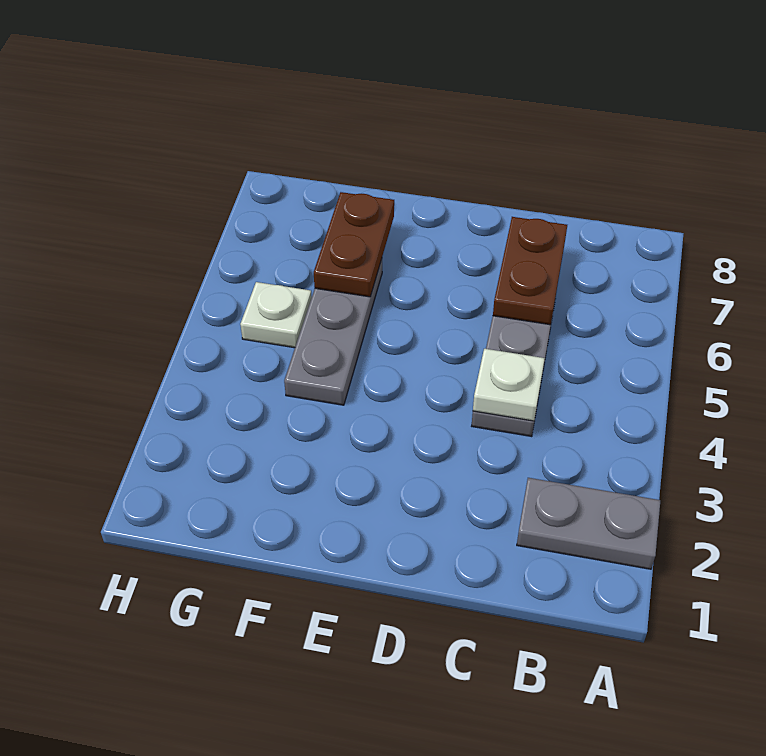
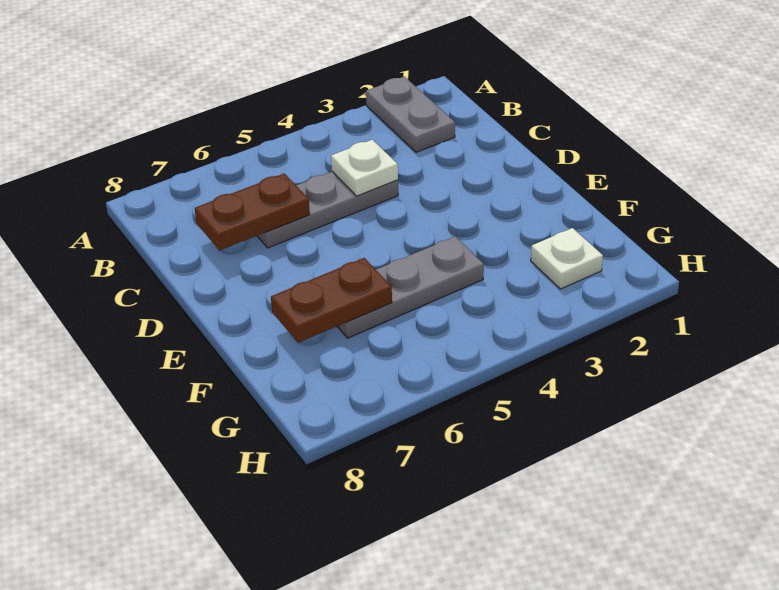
white plate G5 level 1 -> white plate G2 level 1

